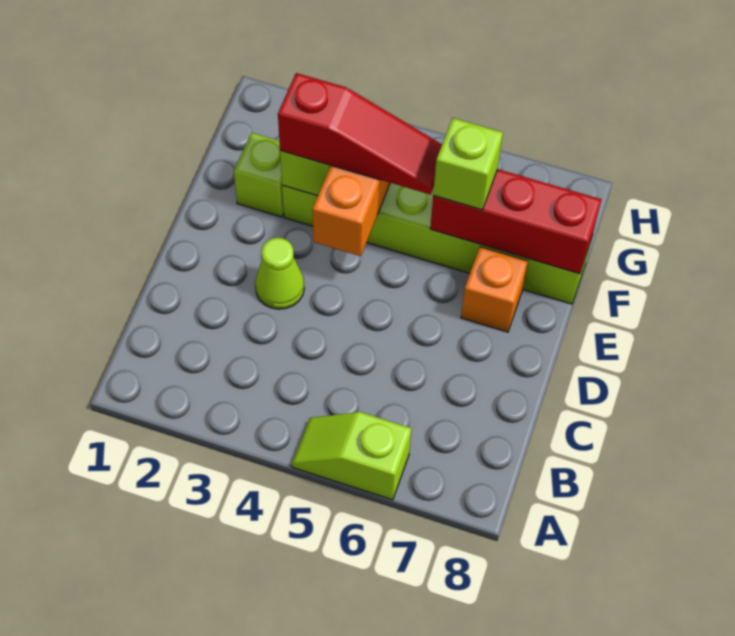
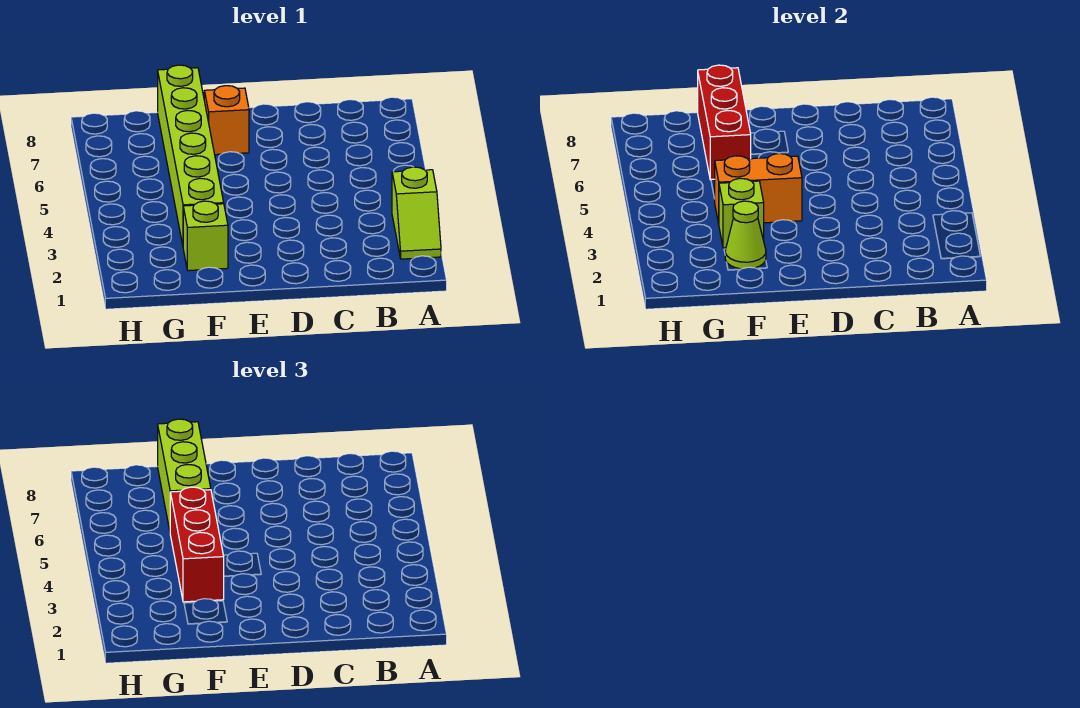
lime slope A5:A6 level 1 top 6 -> lime slope A2:A3 level 1 top 3
lime cone D3 level 1 -> lime cone F2 level 2
red slope F3:F5 level 3 top 3 -> red brick F3:F5 level 3
lime brick F6 level 3 -> lime brick F6:F8 level 3

